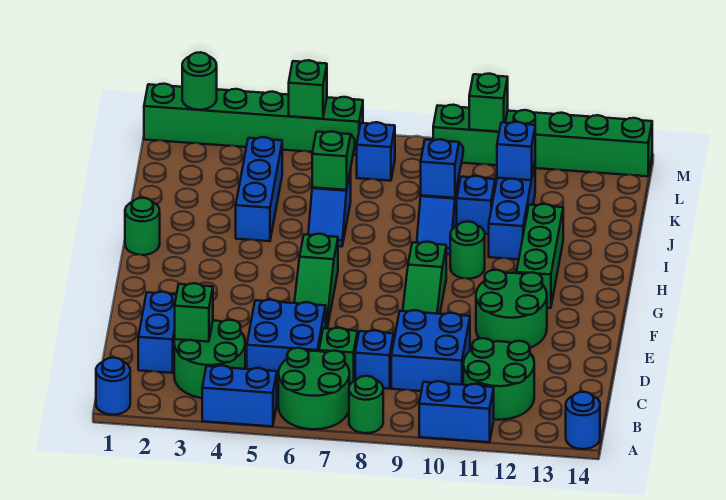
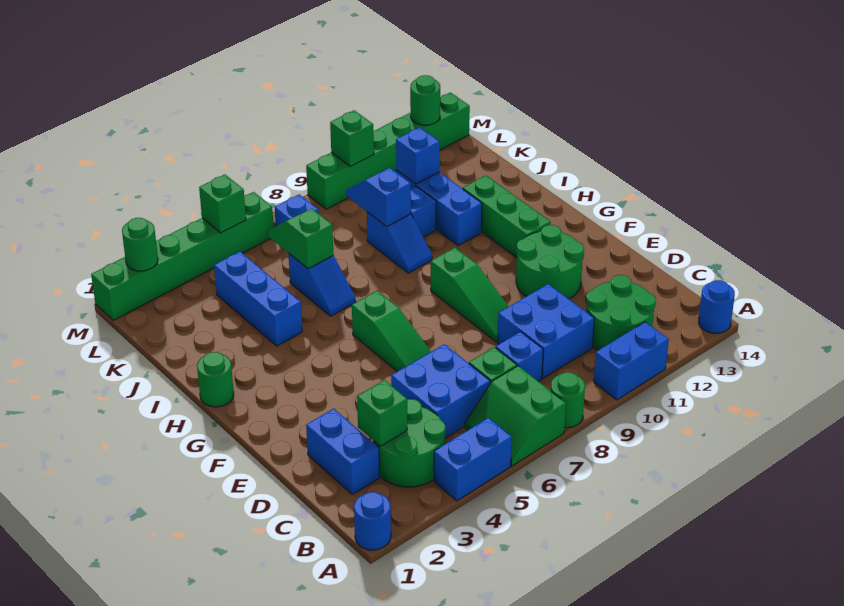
green round brick A6:B7 level 1 -> green slope A6:B7 level 1 top 7
green round brick H10 level 1 -> green round brick M13 level 2

